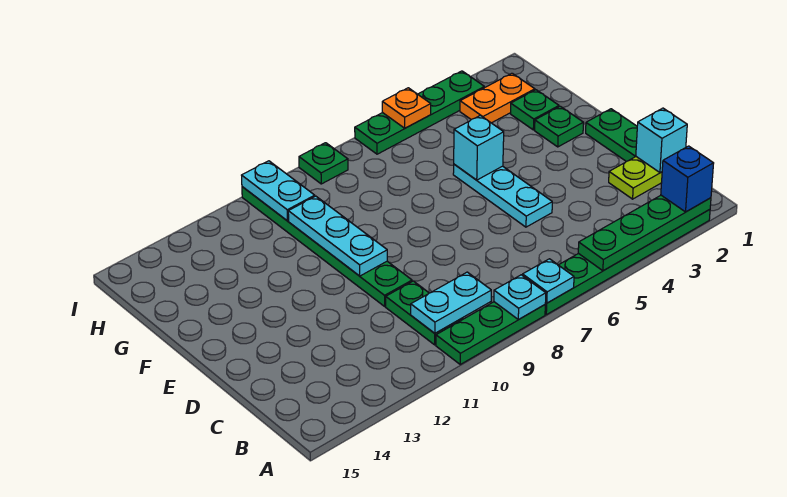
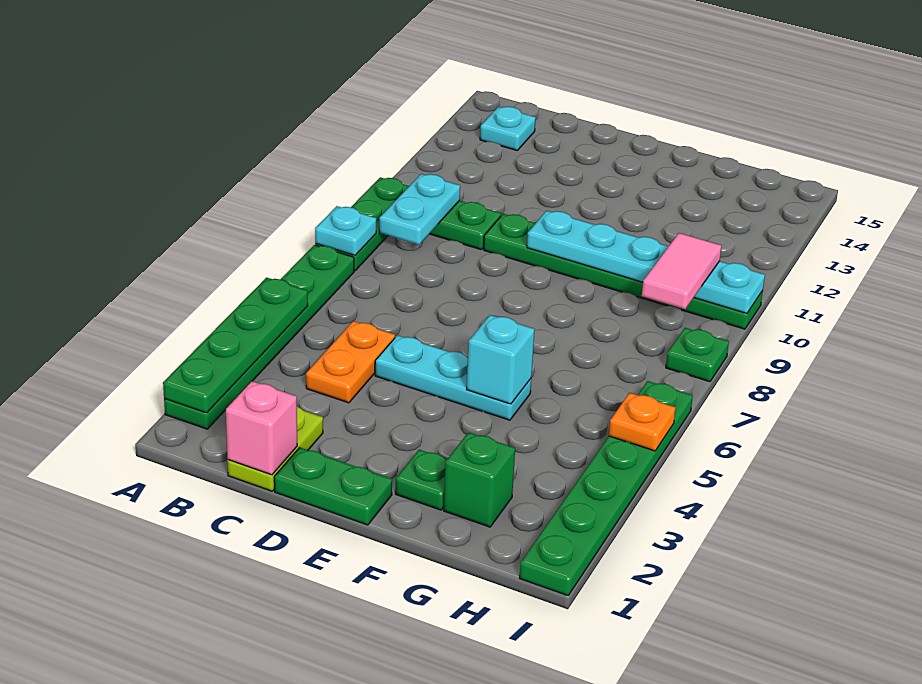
blue brick A2 level 3 -> none
cyan plate A7 level 2 -> cyan plate B14 level 1
cyan brick C1 level 2 -> pink brick C1 level 2
green plate G2 level 1 -> green brick G2 level 1
orange plate H2:H3 level 1 -> orange plate C4:C5 level 1
none -> pink tile H9:H10 level 3
green plate I3:I6 level 1 -> green plate I1:I6 level 1

